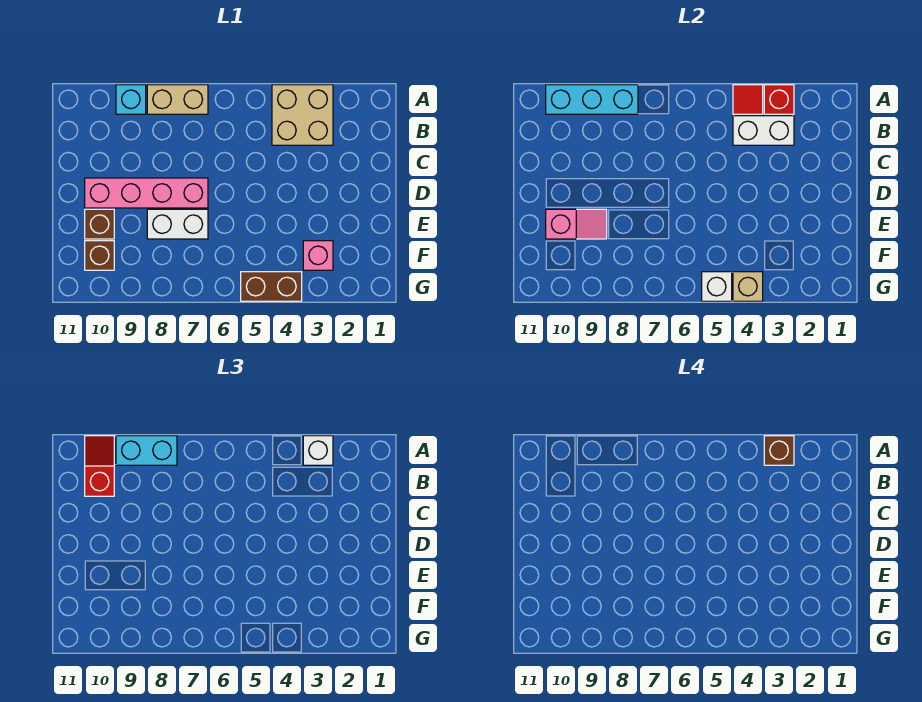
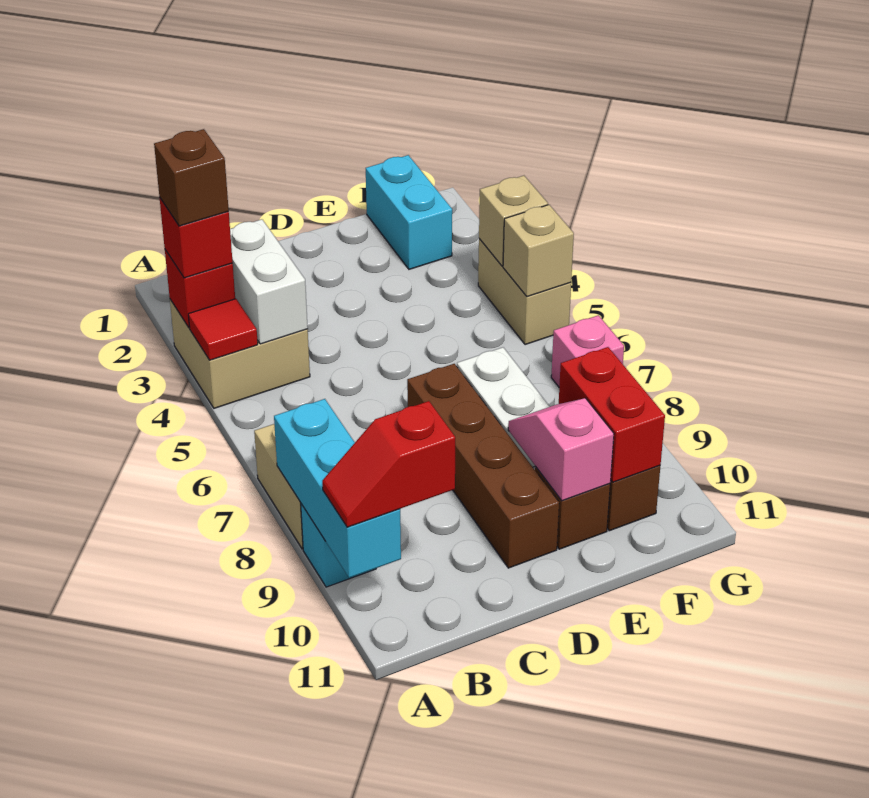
white brick A3 level 3 -> red brick A3 level 3
cyan brick A8:A9 level 3 -> cyan brick F1:F2 level 1
pink brick D7:D10 level 1 -> brown brick D7:D10 level 1
pink brick F3 level 1 -> pink brick G7 level 1
none -> red brick F9:F10 level 2
brown brick G4:G5 level 1 -> tan brick G4:G5 level 1
white brick G5 level 2 -> tan brick G5 level 2

